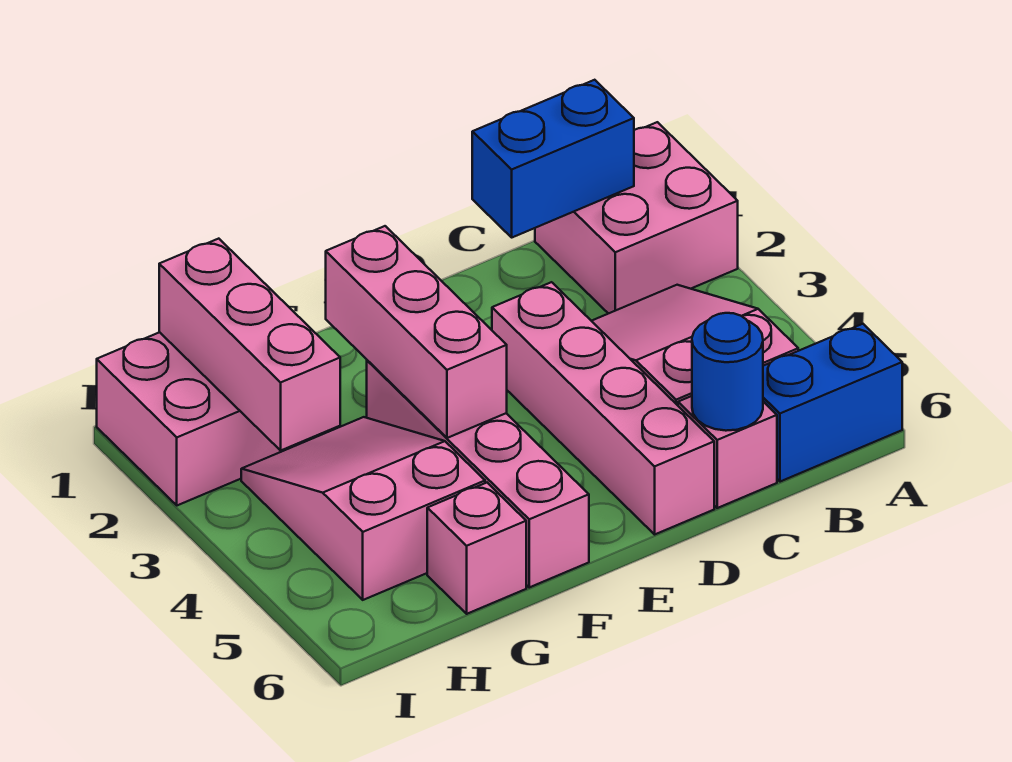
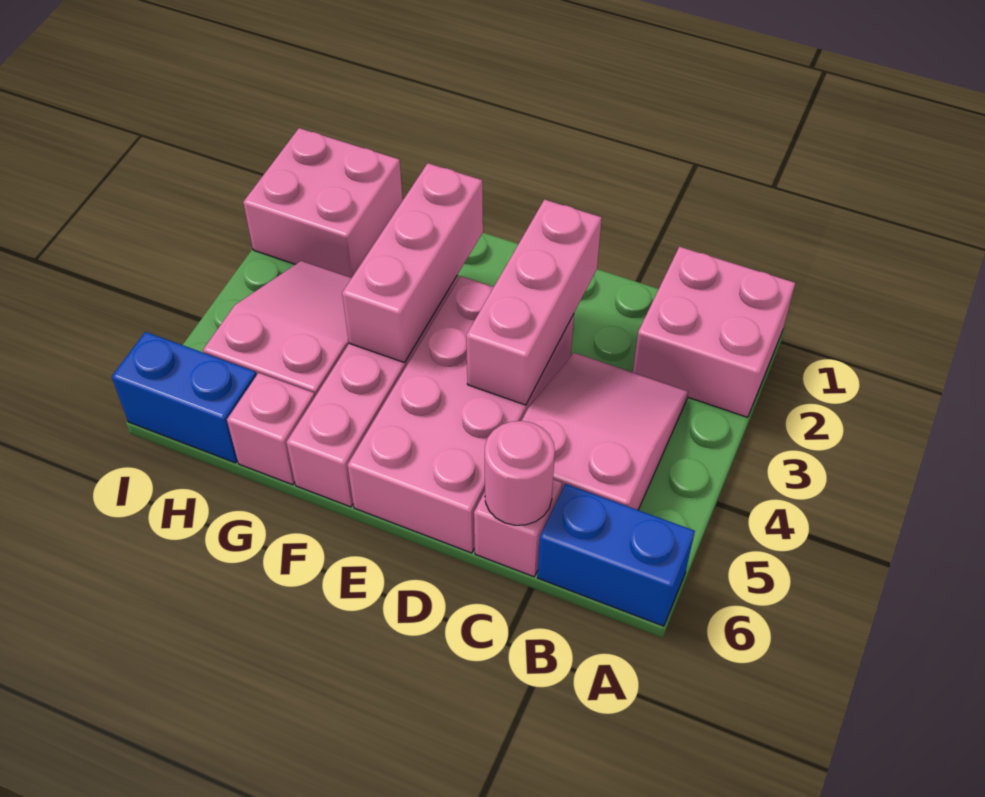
blue brick B1:C1 level 2 -> blue brick H6:I6 level 1
blue round brick C6 level 2 -> pink round brick C6 level 2
pink brick D3:D6 level 1 -> pink brick D3:E6 level 1
pink brick H1:H3 level 2 -> pink brick D2:D4 level 2

